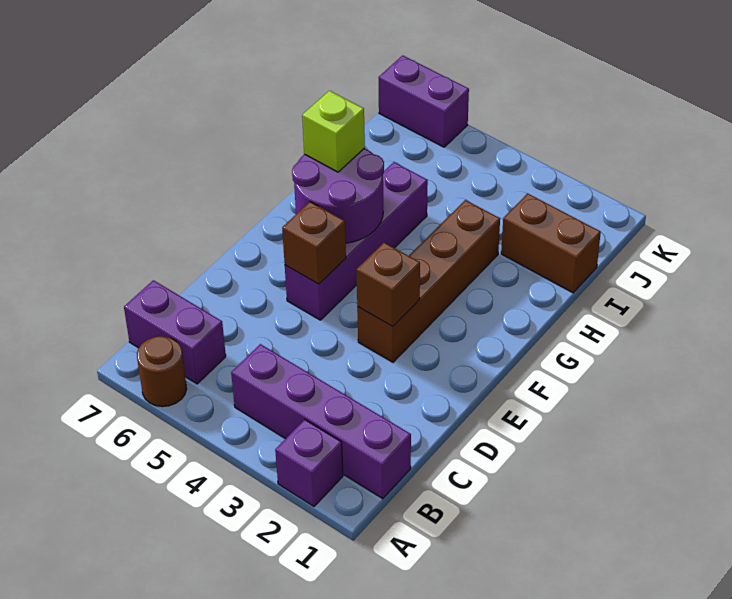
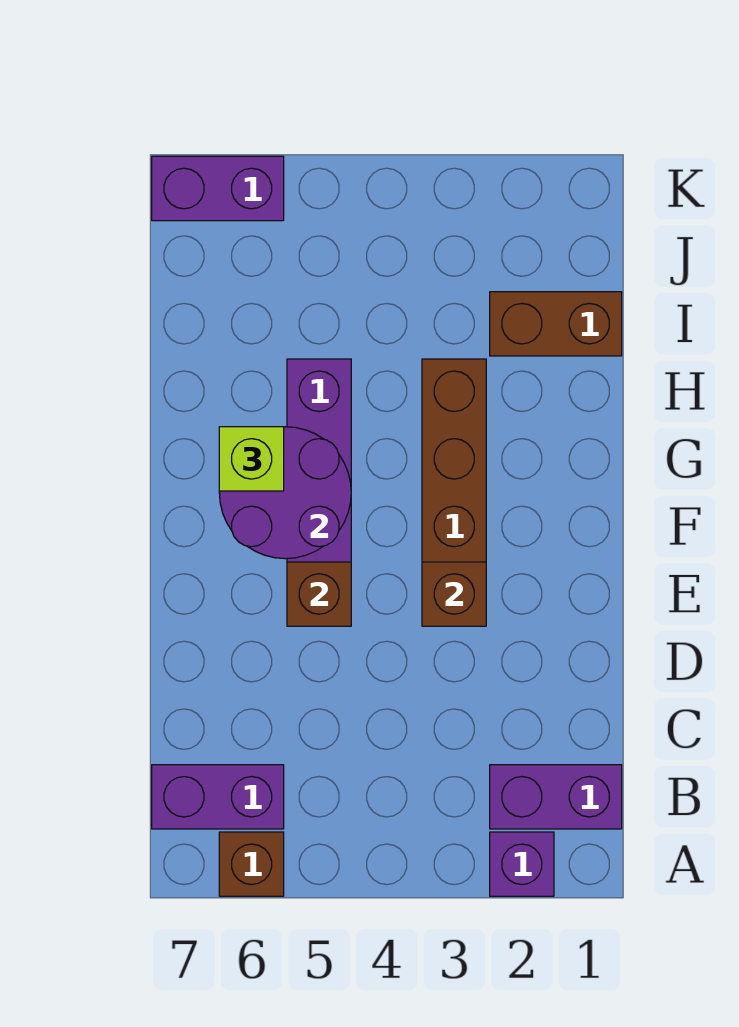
brown round brick A6 level 1 -> brown brick A6 level 1
purple brick B1:B4 level 1 -> purple brick B1:B2 level 1

